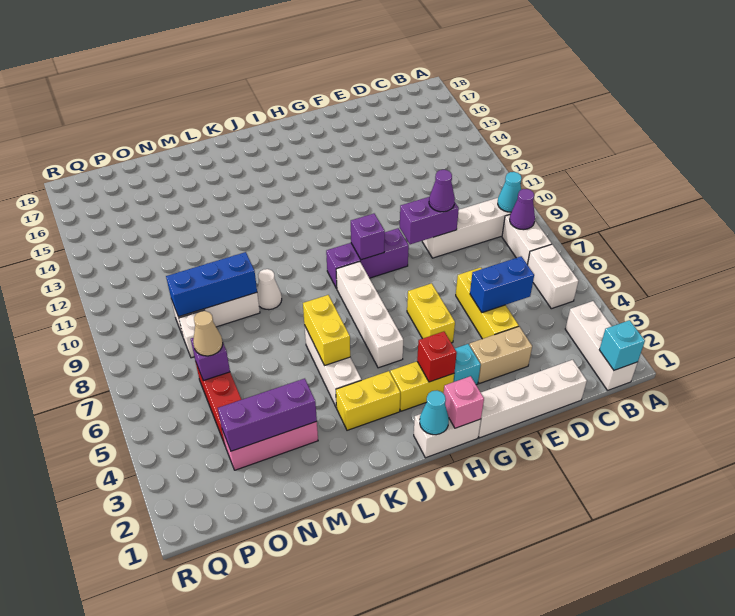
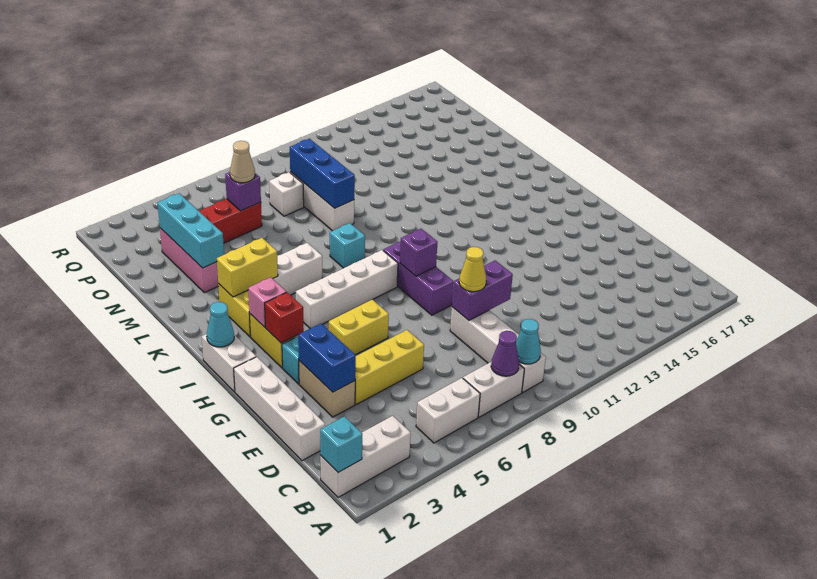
blue brick D5:E5 level 2 -> blue brick E3:F3 level 2
purple brick E9:F9 level 2 -> purple brick E9:E10 level 2
purple cone E9 level 3 -> yellow cone E9 level 3
pink brick H1 level 2 -> pink brick I3 level 2
yellow brick K5:K6 level 2 -> yellow brick K3:K4 level 2
none -> cyan brick K8 level 1
white cone L9 level 1 -> none
purple brick M3:O3 level 2 -> cyan brick M3:O3 level 2

